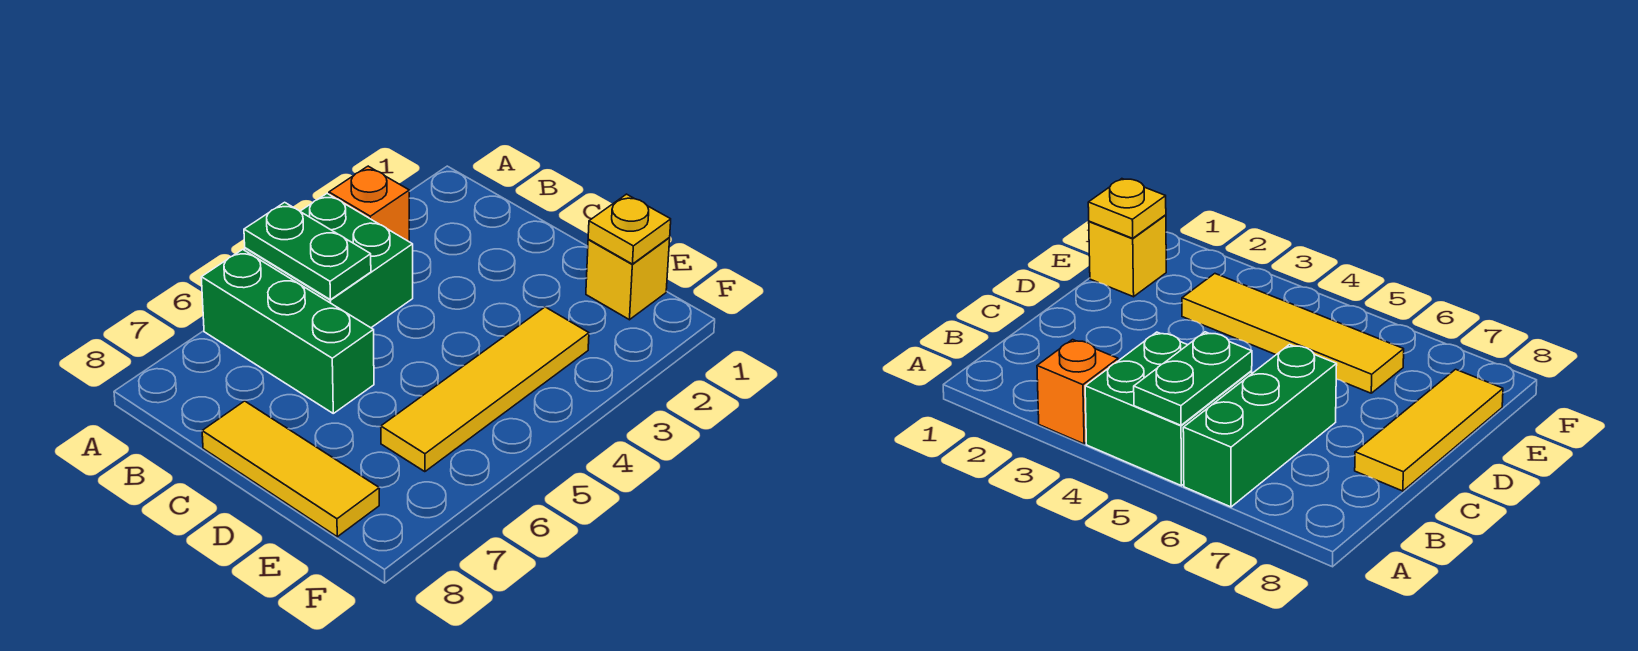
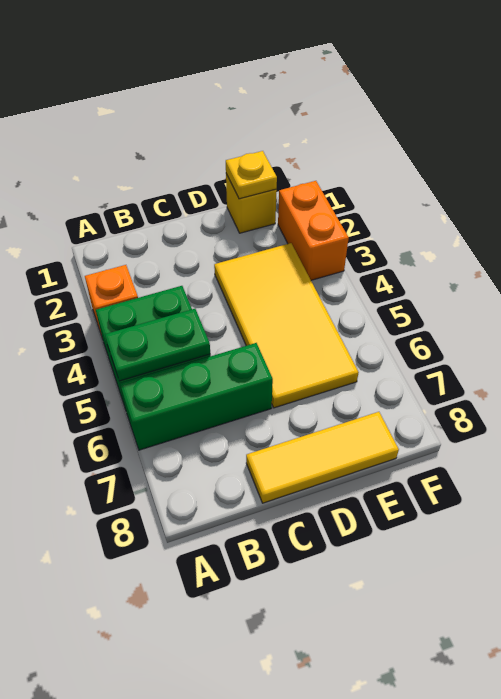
yellow tile E3:E6 level 1 -> yellow tile D3:E6 level 1
none -> orange brick F2:F3 level 1

